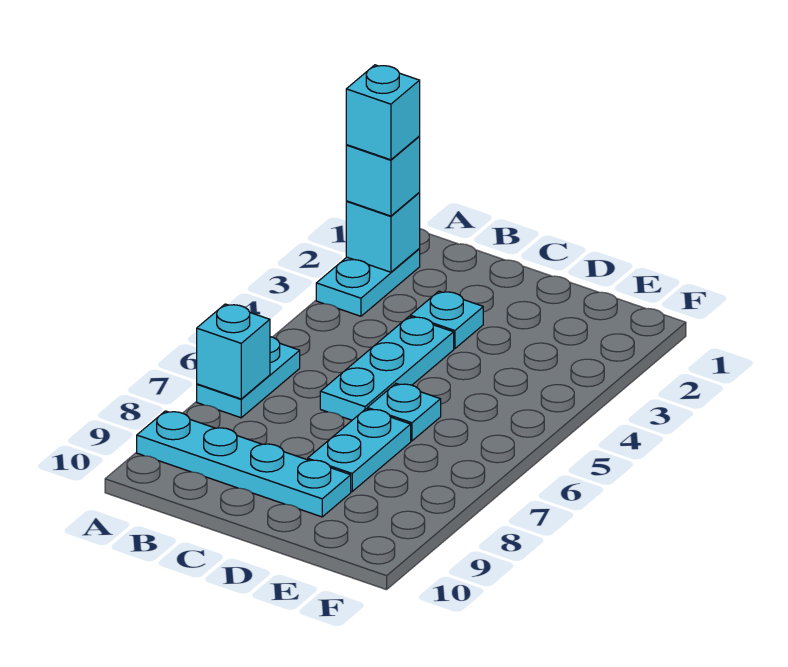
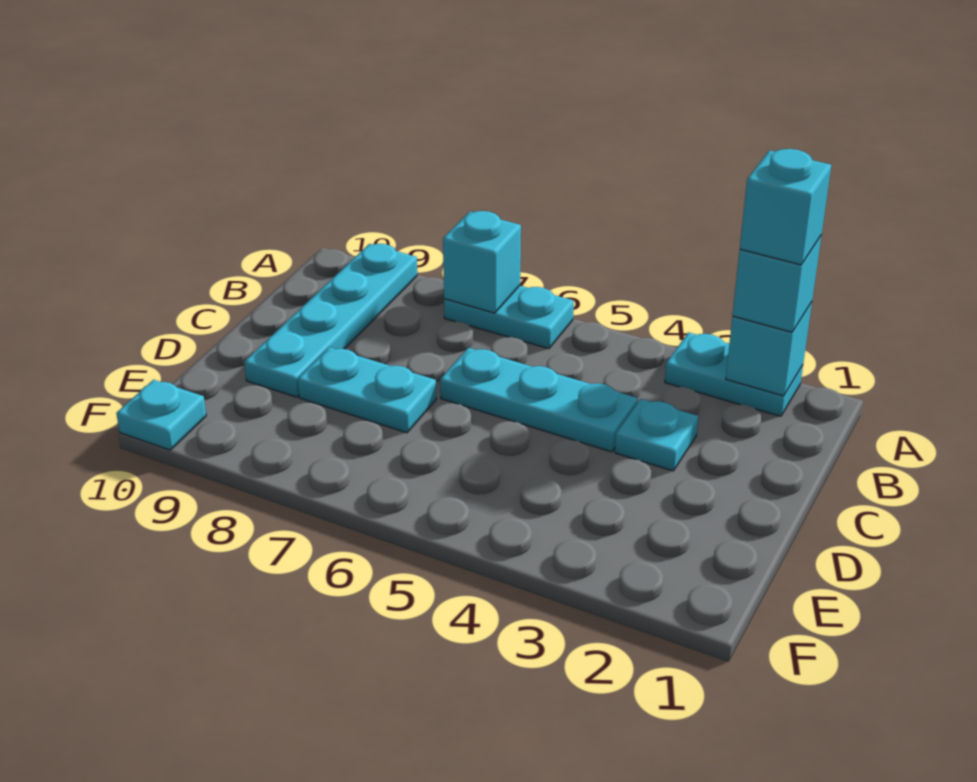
cyan plate D6 level 1 -> cyan plate F10 level 1

